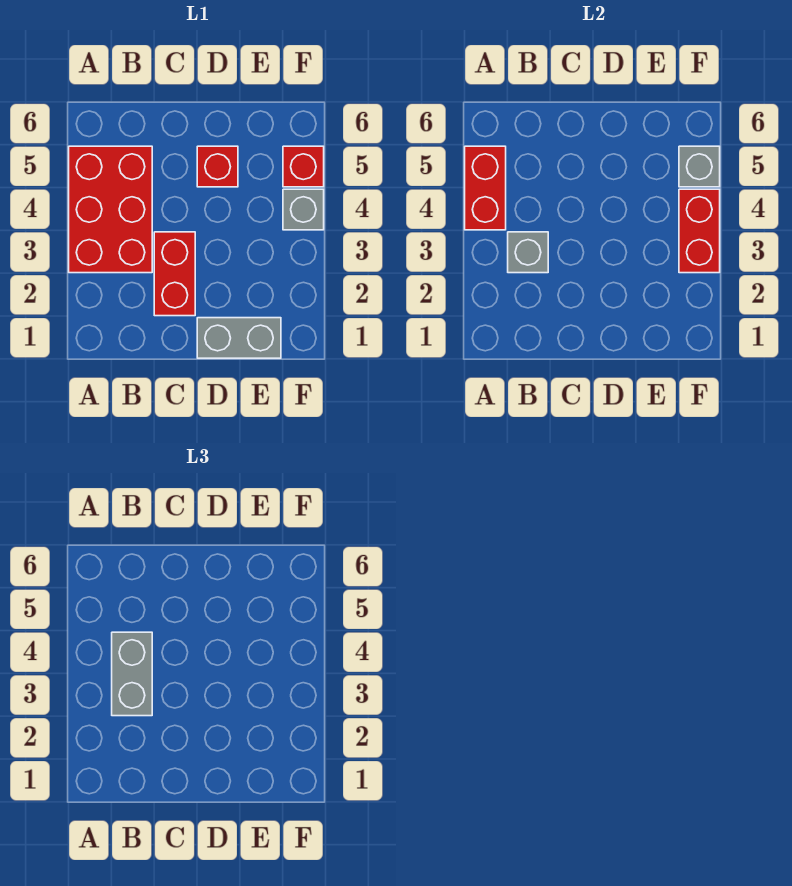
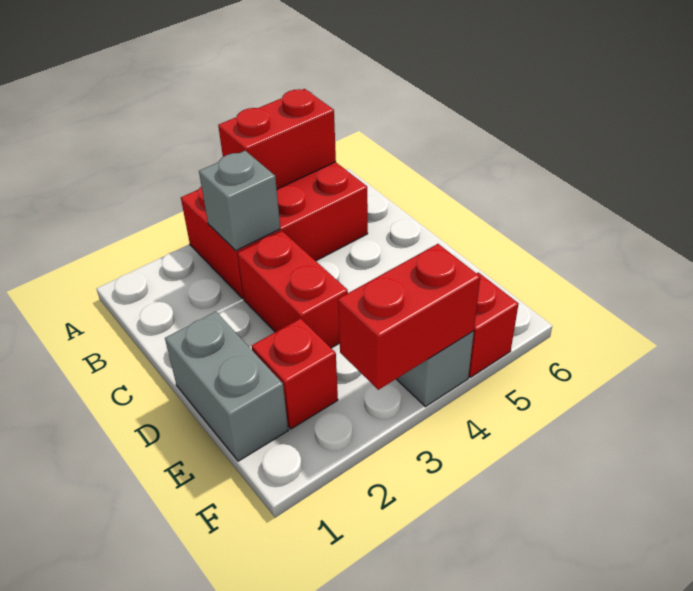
grey brick B3:B4 level 3 -> none
red brick C2:C3 level 1 -> red brick C3:D3 level 1
red brick D5 level 1 -> red brick E2 level 1
grey brick F5 level 2 -> none

